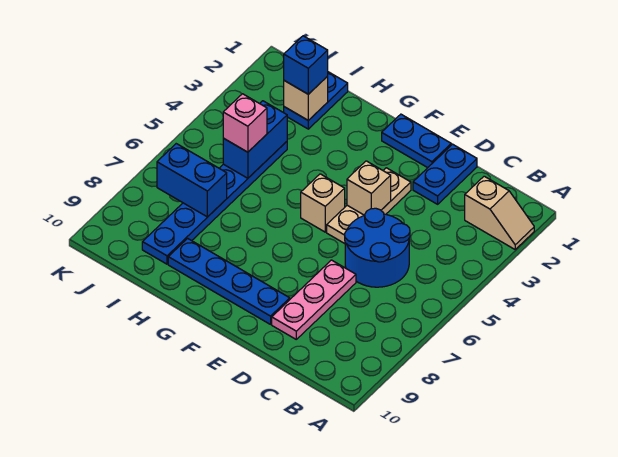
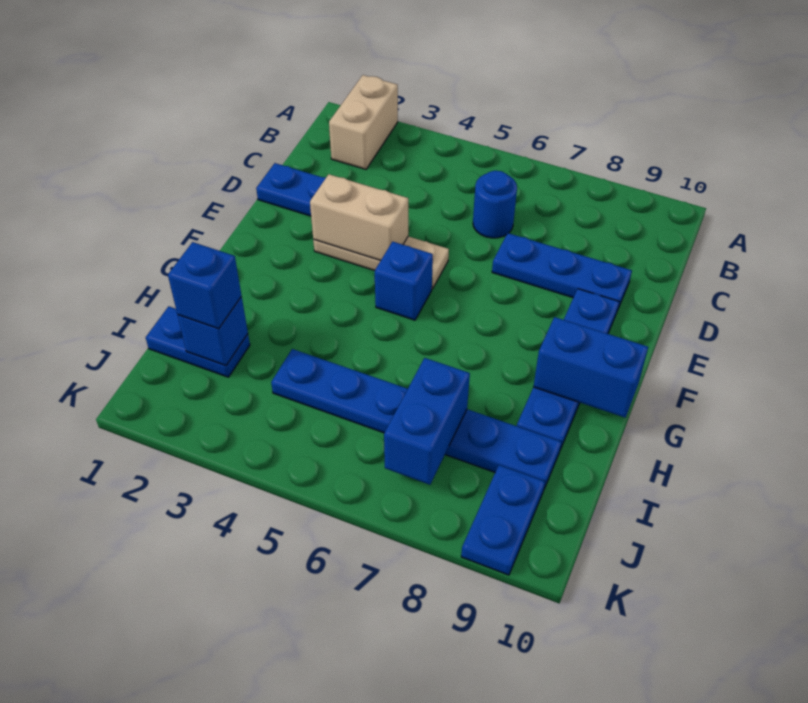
tan slope A2:B2 level 1 top B -> tan brick A2:B2 level 1
blue round brick C5:D6 level 1 -> blue round brick C6 level 1
pink plate D7:D9 level 1 -> blue plate D7:D9 level 1
blue plate E1:F1 level 1 -> blue plate J9:K9 level 1
tan brick E4 level 2 -> tan brick E3:E4 level 2
tan brick F5 level 1 -> blue brick F5 level 1
tan brick I2 level 2 -> blue brick I2 level 2
blue brick I4:I5 level 2 -> blue brick G9:G10 level 2
pink brick I5 level 3 -> none

